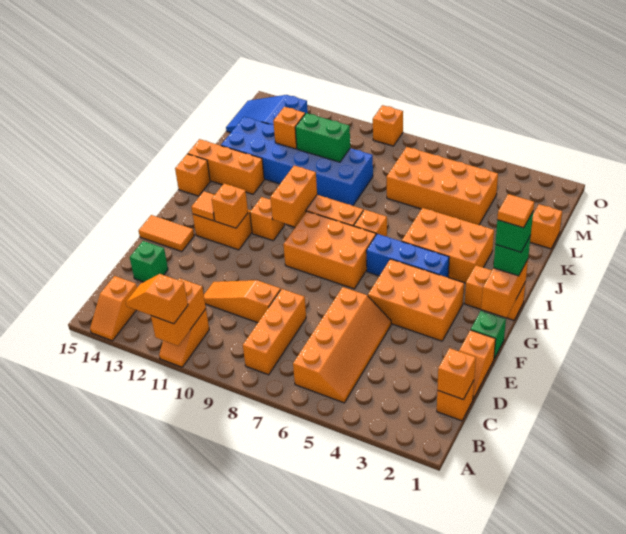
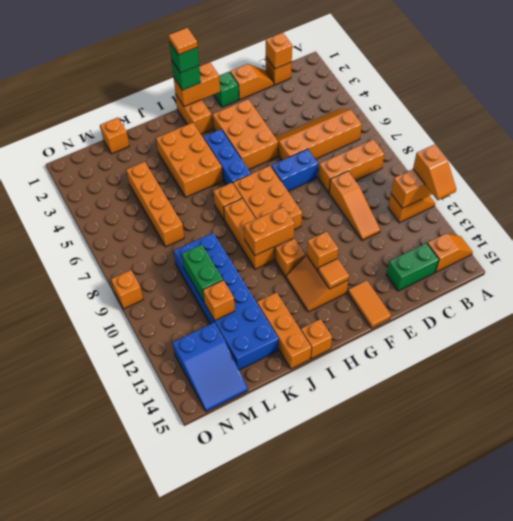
green brick D14 level 1 -> green brick C14:D14 level 1
none -> blue brick E7:F7 level 1
orange brick L4:M7 level 1 -> orange brick L4:L7 level 1

